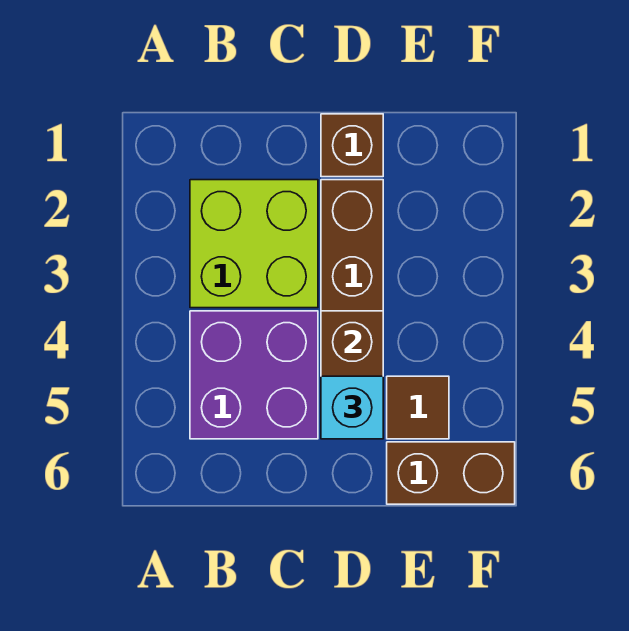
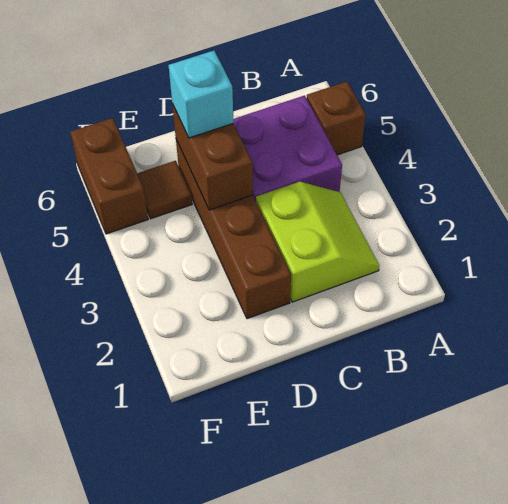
lime brick B2:C3 level 1 -> lime slope B2:C3 level 1 top C
brown brick D1 level 1 -> brown brick A5 level 1
brown brick E6:F6 level 1 -> brown brick F5:F6 level 1

